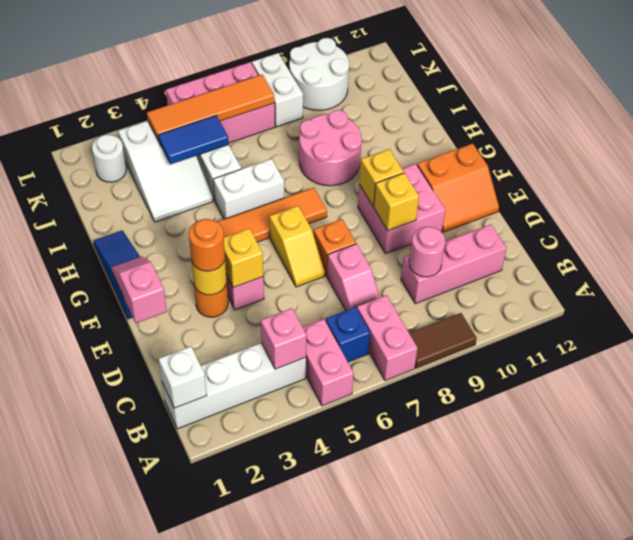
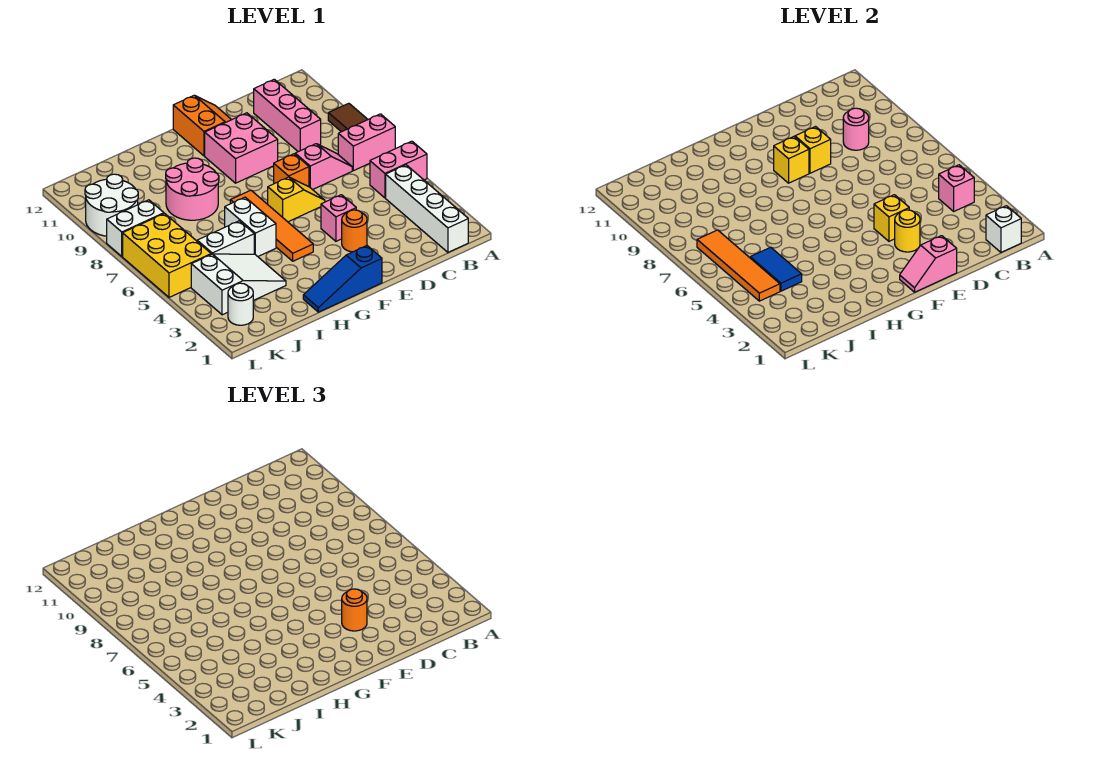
blue brick B6 level 1 -> none
pink brick K5:L7 level 1 -> yellow brick K5:L7 level 1

